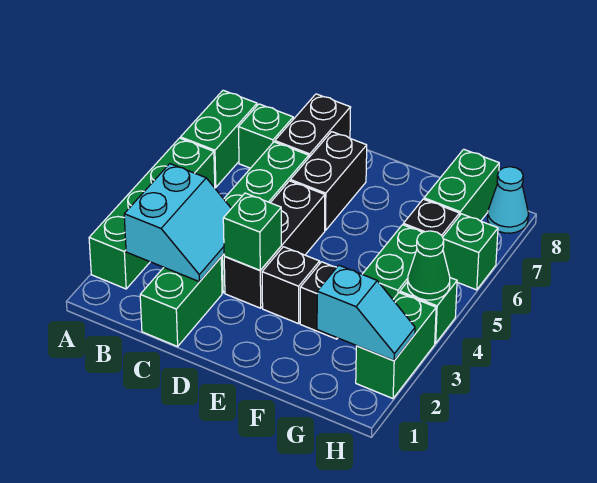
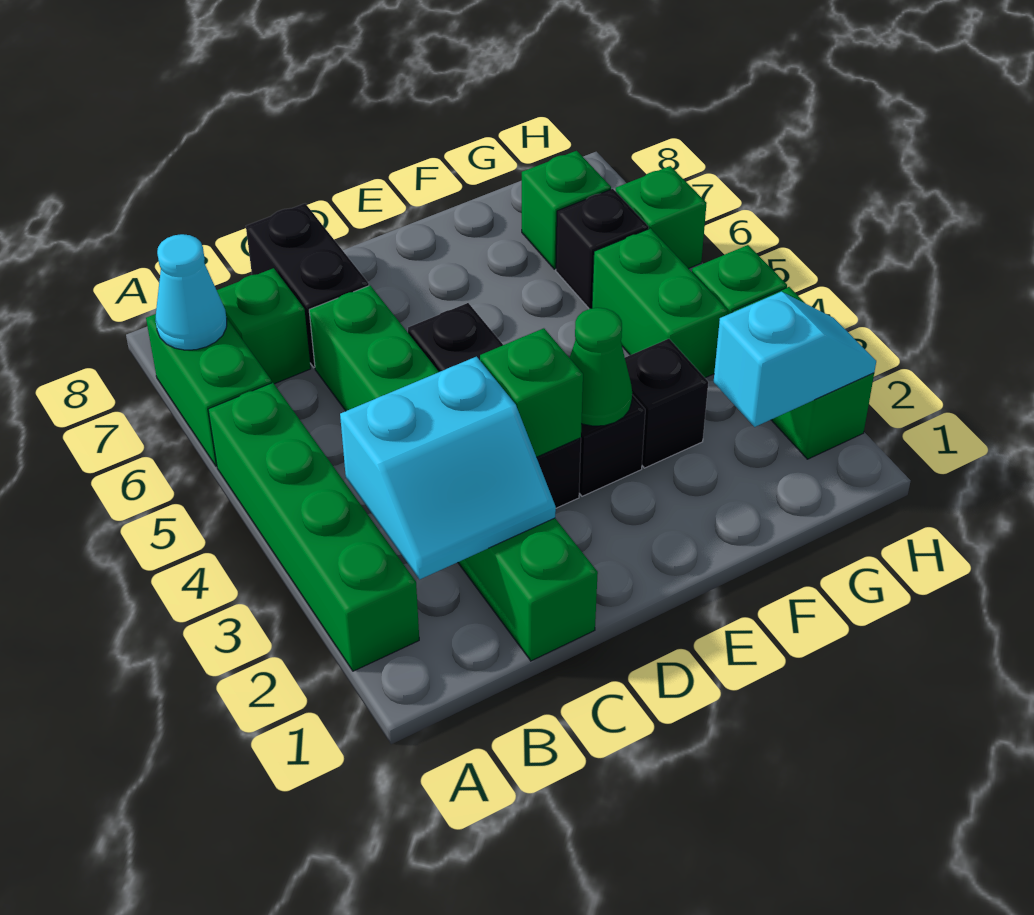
cyan slope B2:C3 level 2 top B -> cyan slope B2:C3 level 2 top 3
black brick D6:D7 level 1 -> none
green brick G7:G8 level 1 -> green brick G7 level 1
green cone H4 level 2 -> green cone E3 level 2
cyan cone H8 level 1 -> cyan cone A7 level 2

